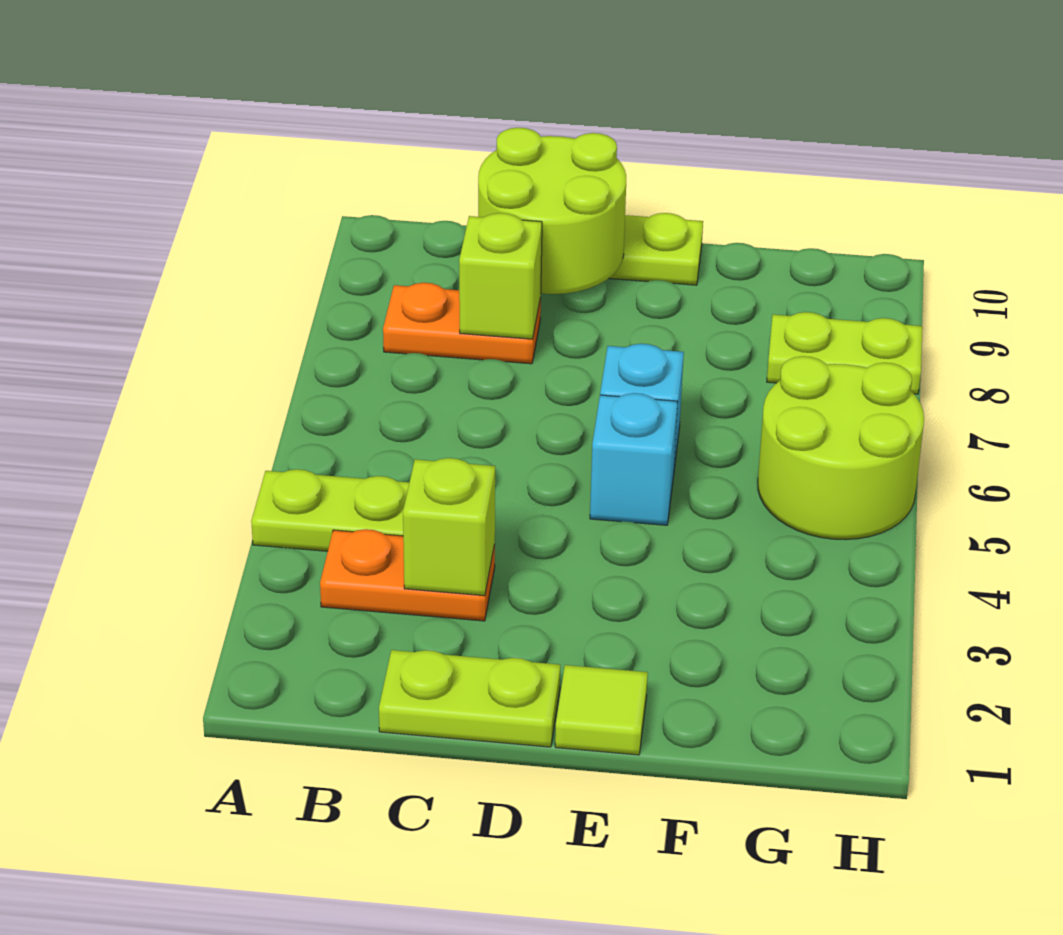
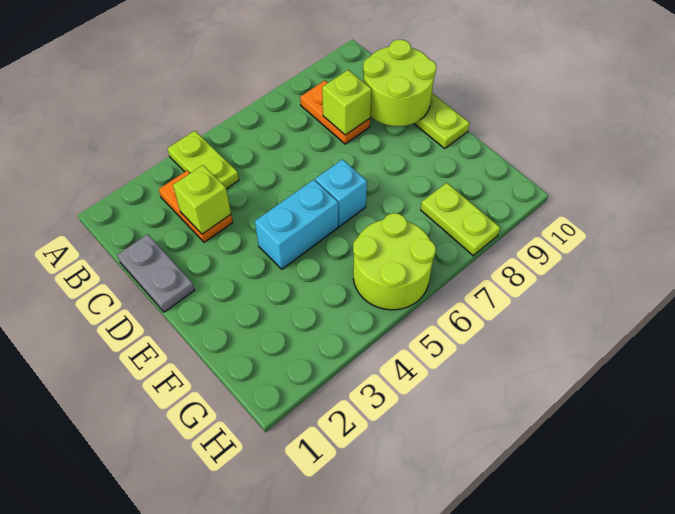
lime plate C1:D1 level 1 -> grey plate C1:D1 level 1
lime tile E1 level 1 -> none
cyan brick E5 level 1 -> cyan brick E4:E5 level 1

